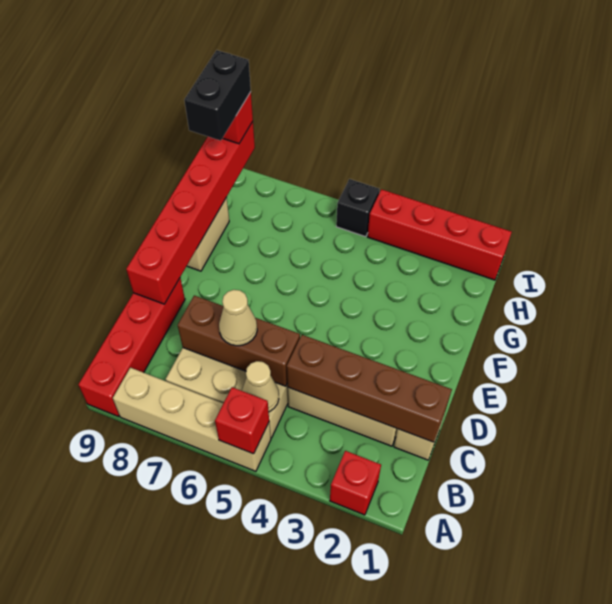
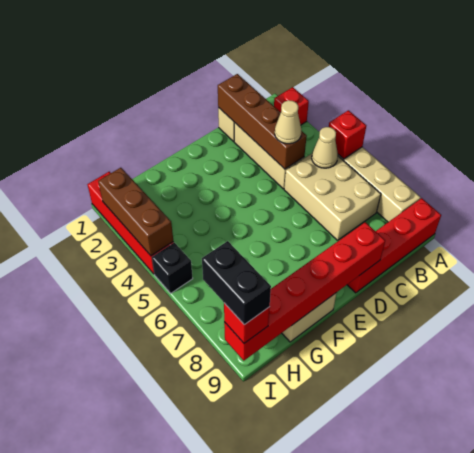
brown brick C5:C7 level 2 -> brown brick I2:I4 level 2
tan cone C6 level 3 -> tan cone C4 level 3
black brick H9:I9 level 4 -> black brick I8:I9 level 4

